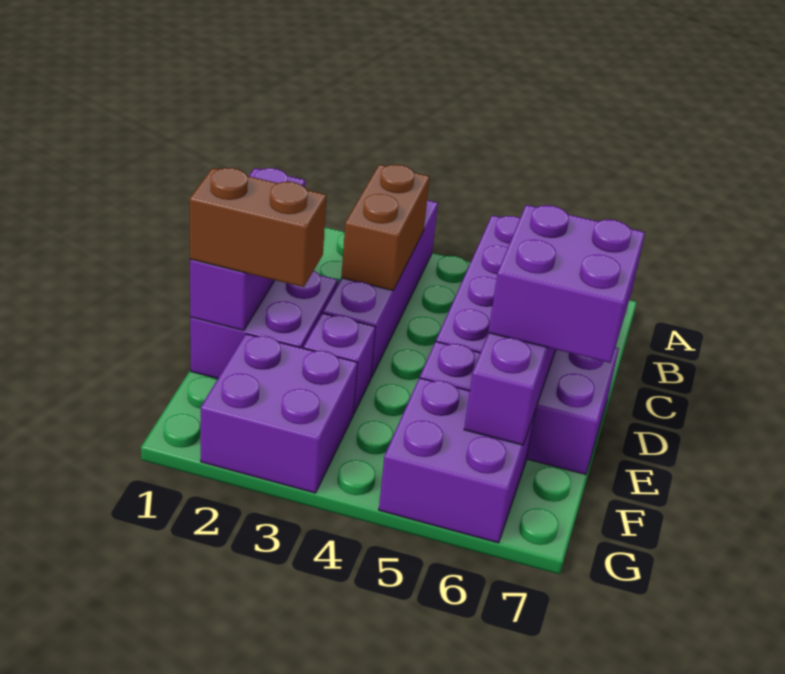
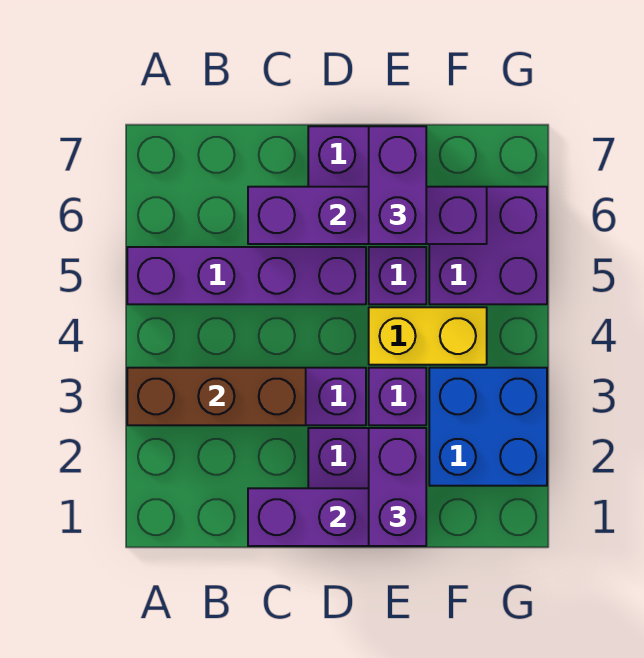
brown brick B3:C3 level 2 -> brown brick A3:C3 level 2
purple brick D6:E7 level 3 -> purple brick E6:E7 level 3
brown brick E1:E2 level 3 -> purple brick E1:E2 level 3
none -> yellow brick E4:F4 level 1
purple brick F2:G3 level 1 -> blue brick F2:G3 level 1

